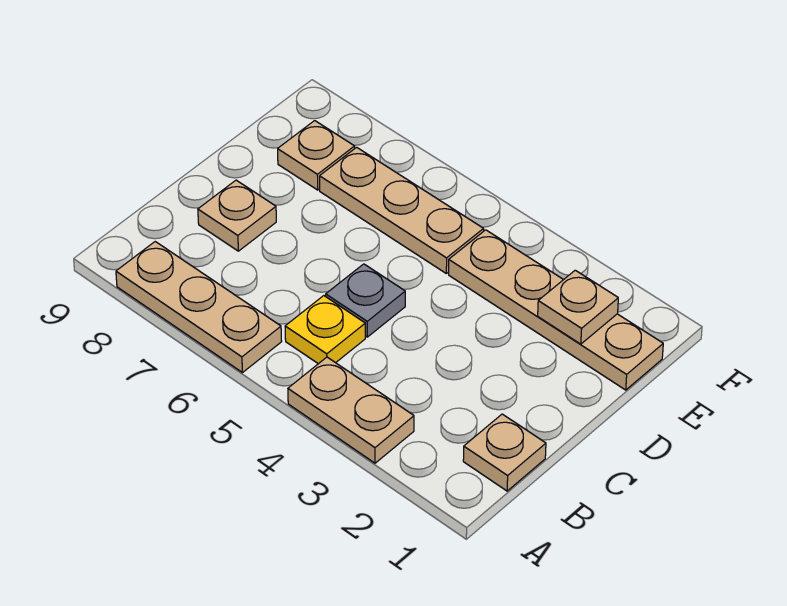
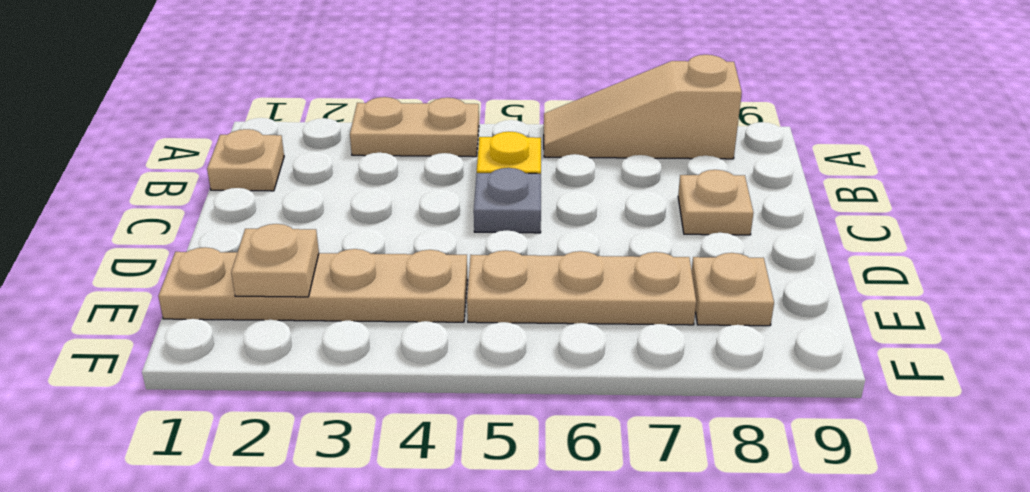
tan plate A6:A8 level 1 -> tan slope A6:A8 level 1 top 8

